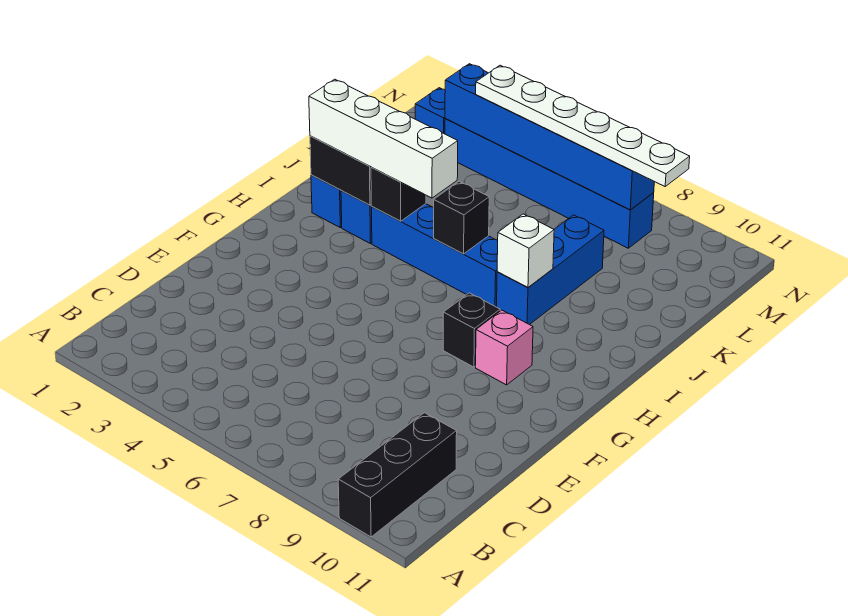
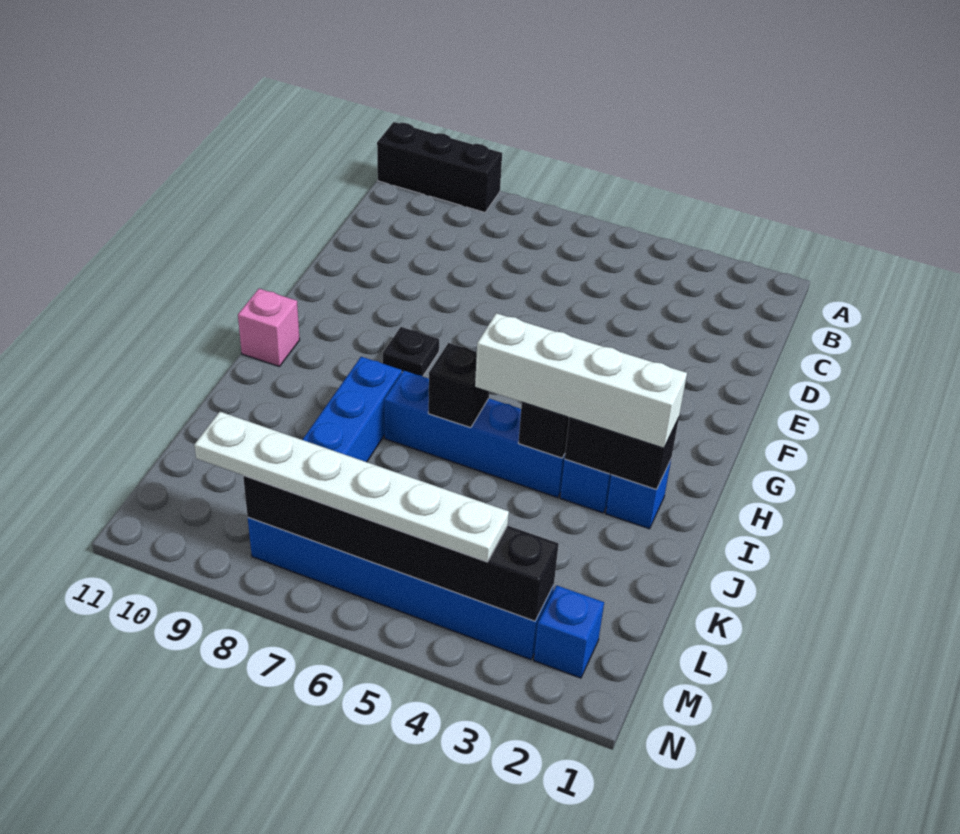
black brick A10:C10 level 1 -> black brick A9:A11 level 1
black brick G8 level 1 -> black plate G8 level 1
pink brick G9 level 1 -> pink brick H11 level 1
white brick I8 level 2 -> none
blue brick M3:M8 level 2 -> black brick M3:M8 level 2

